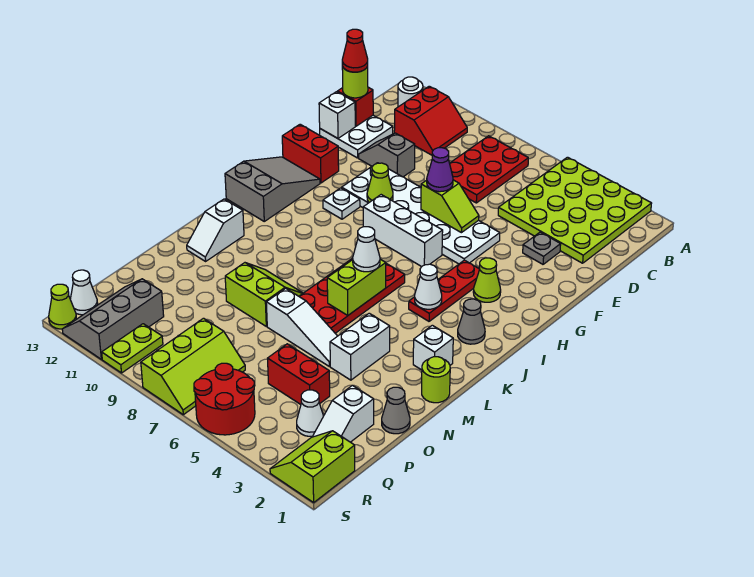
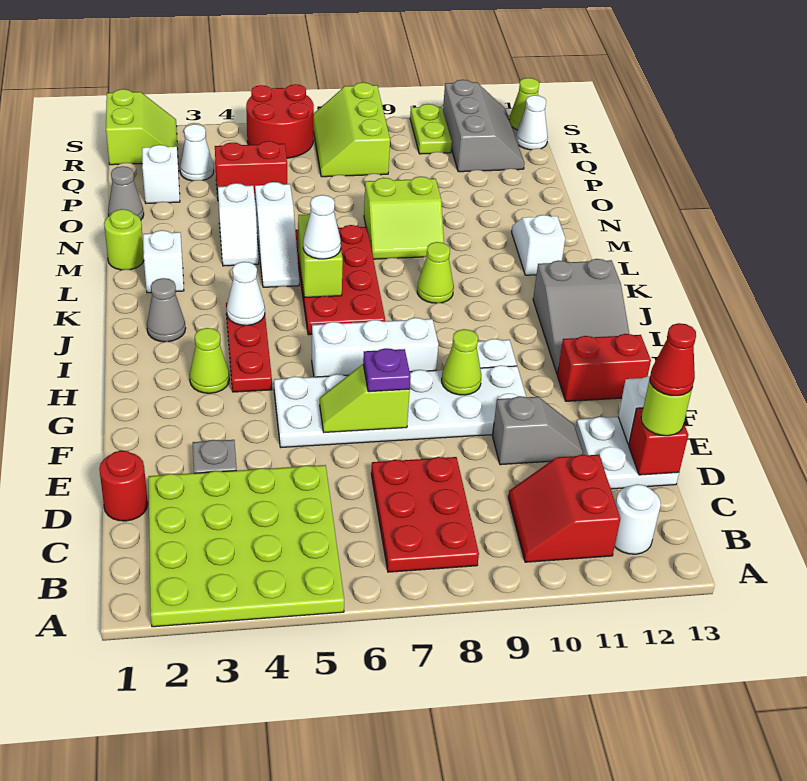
none -> red round brick D1 level 1
purple cone F7 level 3 -> purple plate F7 level 3
none -> lime cone K9 level 1
white brick M4:N4 level 1 -> white slope M4:N4 level 1 top N
white slope N5:N7 level 1 top 7 -> white slope L5:N5 level 1 top N

